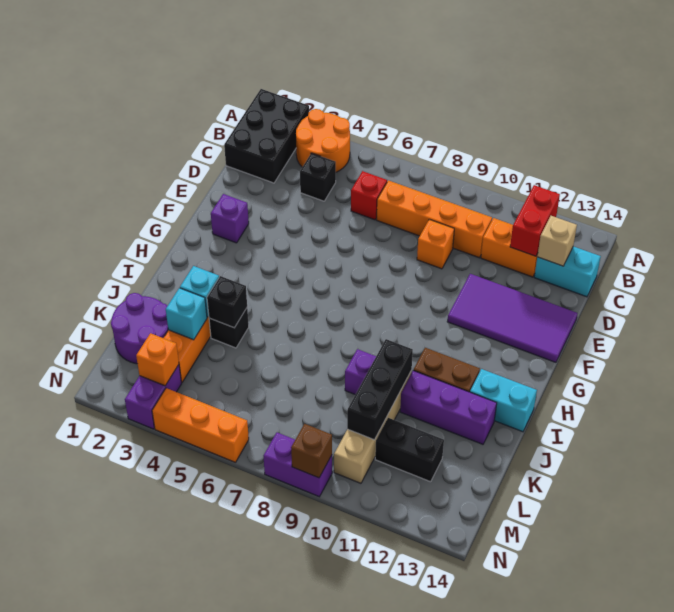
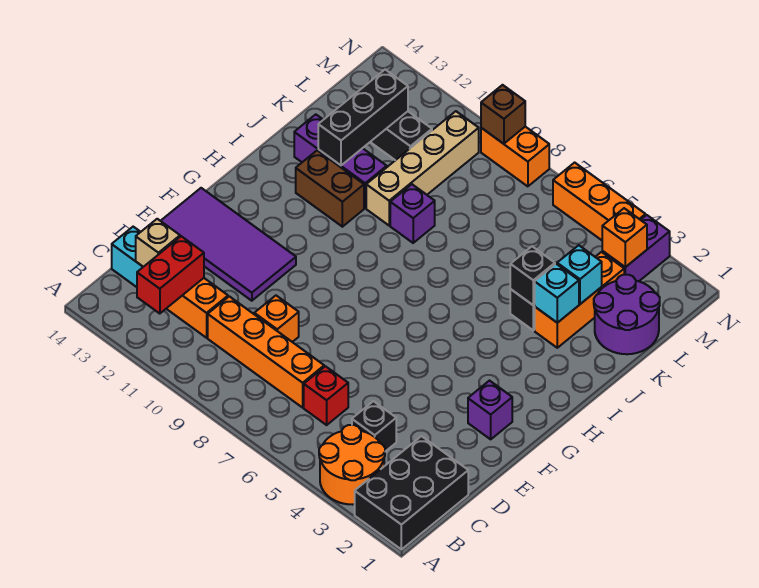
cyan brick I13:I14 level 1 -> none
black brick J10:L10 level 2 -> black brick J12:L12 level 2
purple brick N8:N9 level 1 -> orange brick N8:N9 level 1

